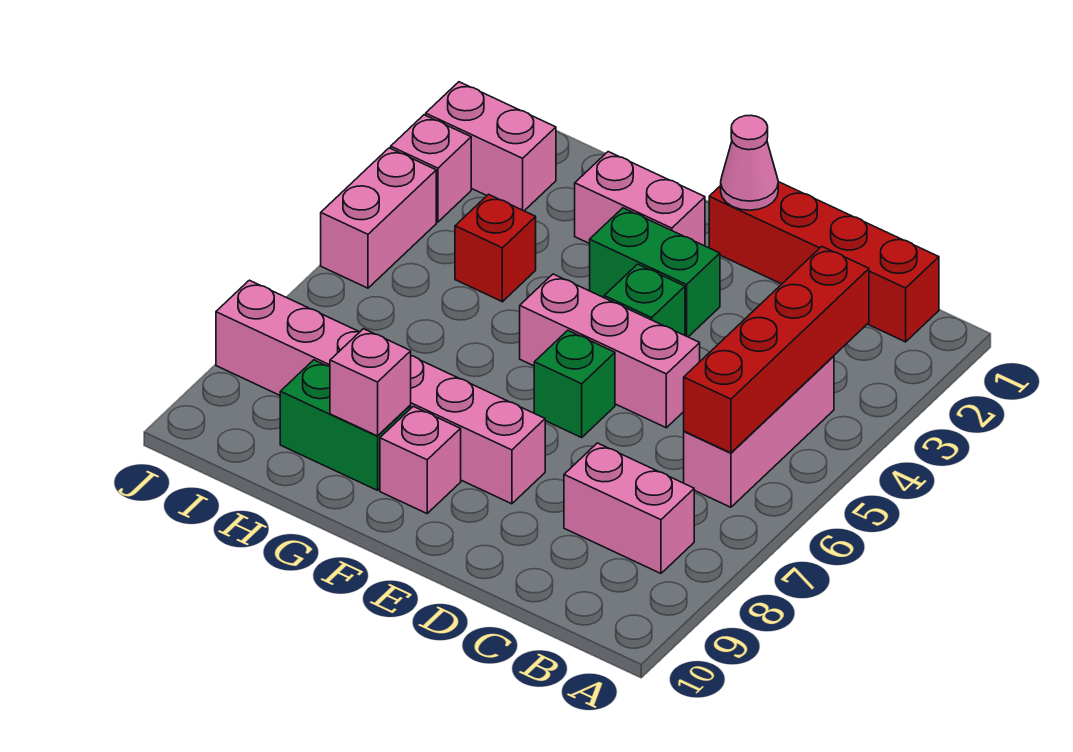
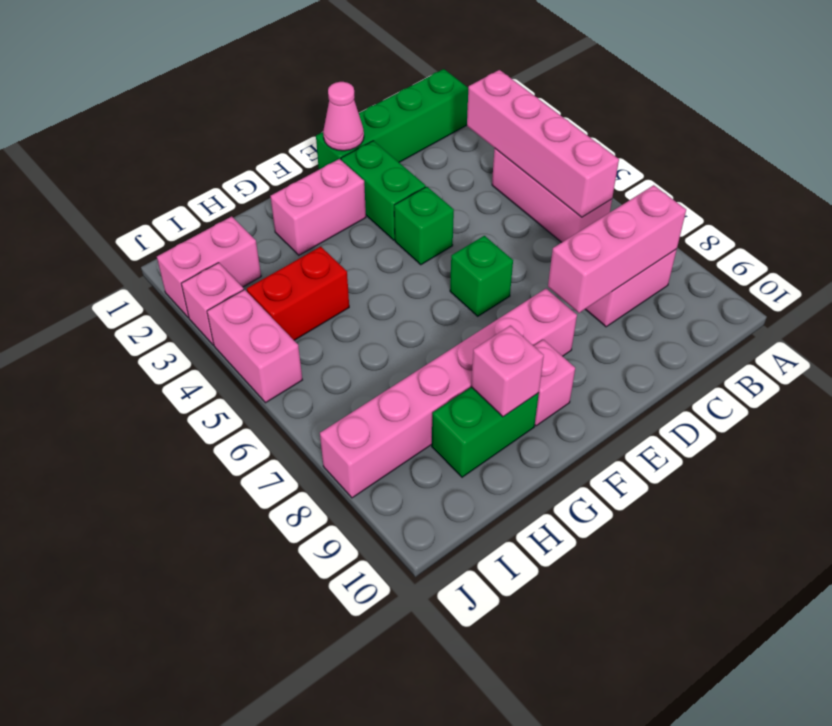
red brick B1:E1 level 1 -> green brick B1:E1 level 1
red brick B3:B6 level 2 -> pink brick B3:B6 level 2
pink brick D5:F5 level 1 -> pink brick B8:D8 level 2
green brick E3:F3 level 1 -> green brick E2:E3 level 1
red brick H4 level 1 -> red brick H4:I4 level 1

